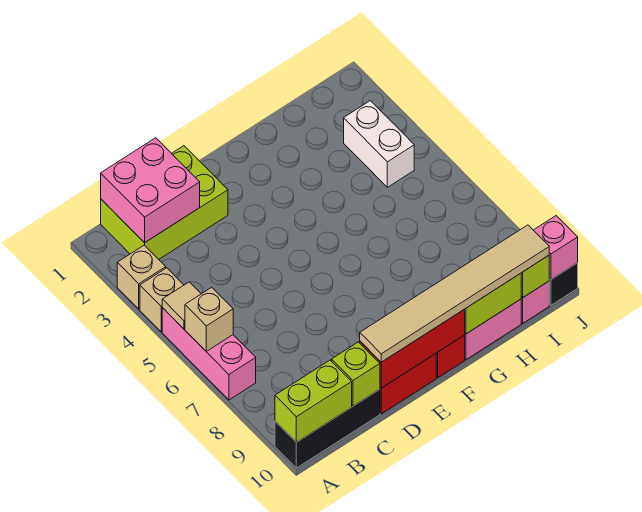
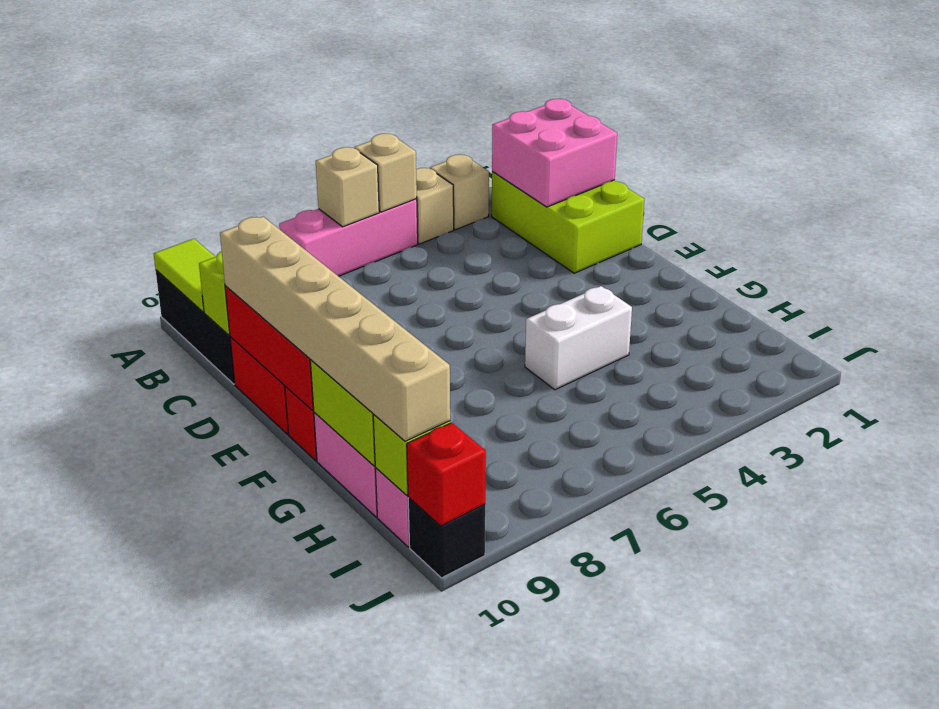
tan tile A5 level 2 -> tan brick A5 level 2
lime brick A10:B10 level 2 -> lime tile A10:B10 level 2
tan tile D10:I10 level 3 -> tan brick D10:I10 level 3
white brick I3:I4 level 1 -> white brick G4:G5 level 1
pink brick J10 level 2 -> red brick J10 level 2

